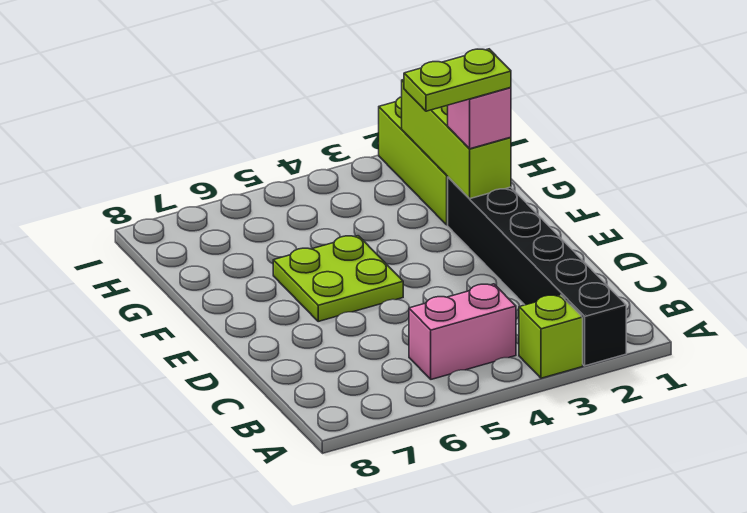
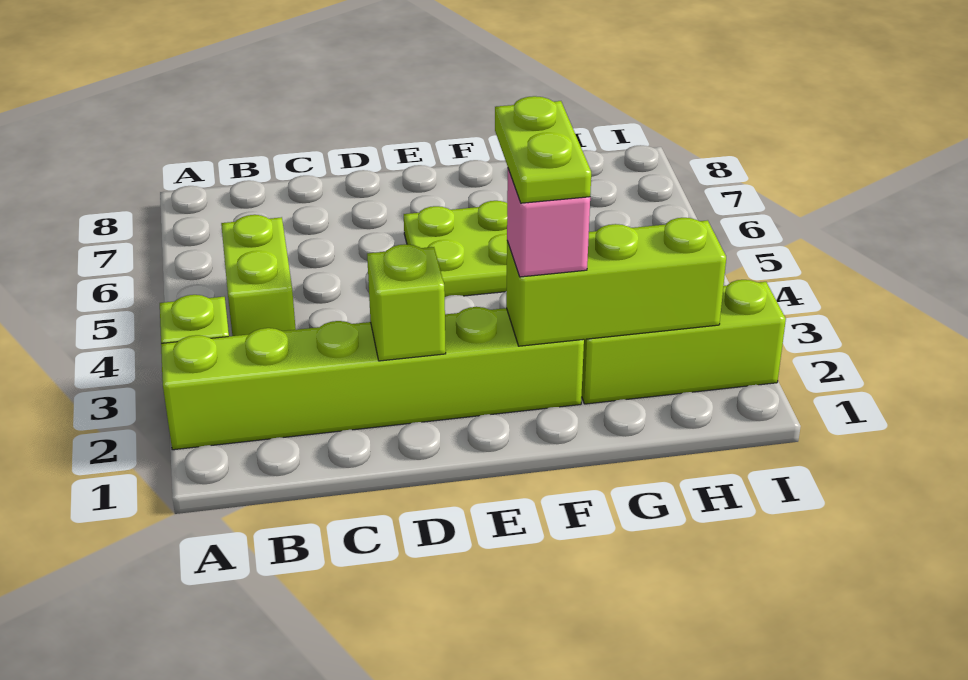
black brick A2:F2 level 1 -> lime brick A2:F2 level 1
pink brick B4:B5 level 1 -> lime brick B4:B5 level 1
none -> lime brick D2 level 2

